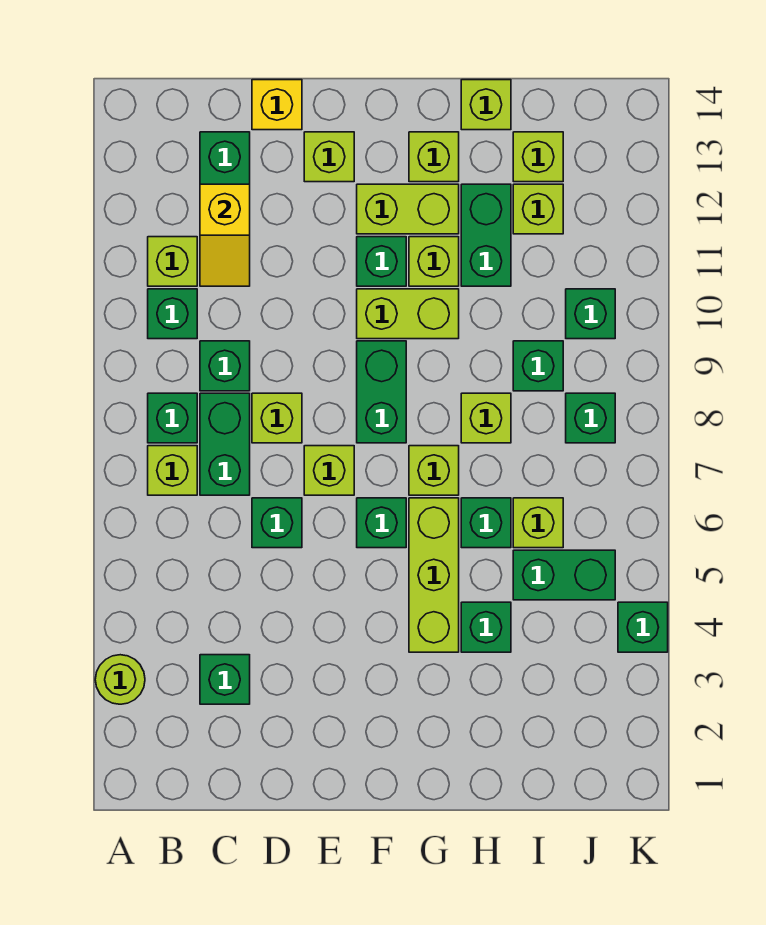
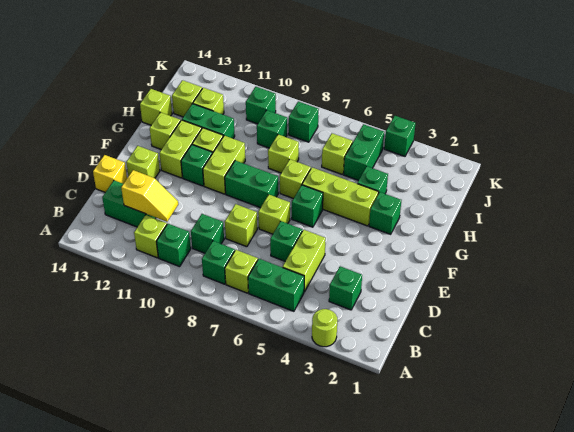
none -> lime brick C5:D5 level 1
green brick C7:C8 level 1 -> green brick B5:B6 level 1
green brick H6 level 1 -> green brick G3 level 1

